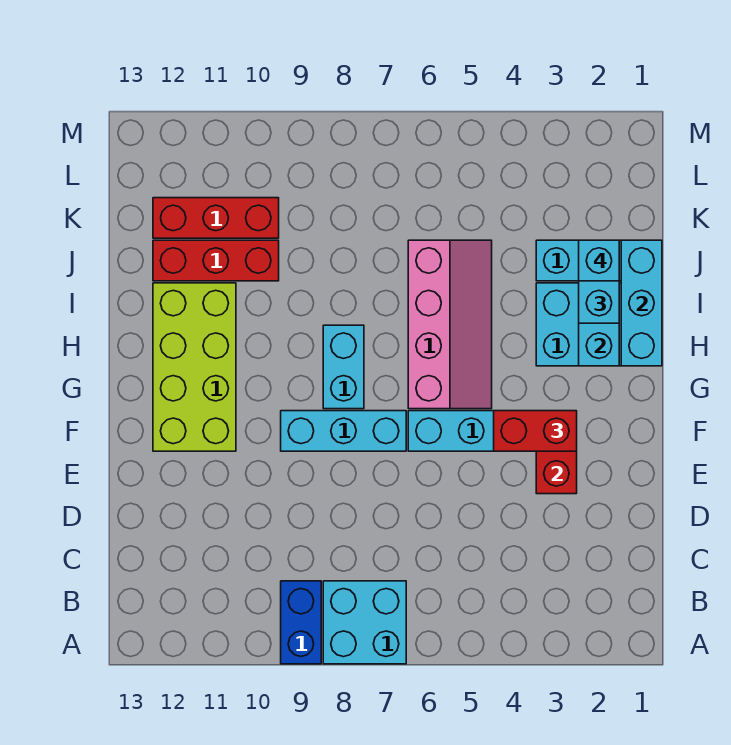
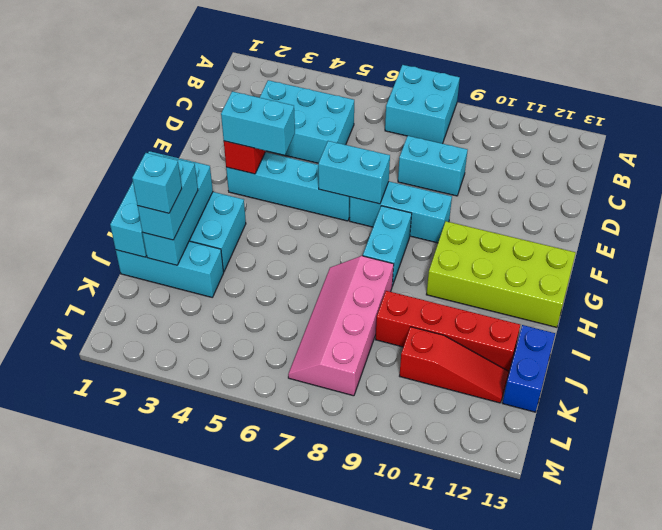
blue brick A9:B9 level 1 -> blue brick J13:K13 level 1
none -> cyan brick C3:D5 level 1
none -> cyan brick D8:D9 level 1
red brick F3:F4 level 3 -> cyan brick F3:F4 level 3
none -> cyan brick F6:F7 level 2
lime brick F11:I12 level 1 -> lime brick G10:H13 level 1
pink slope G5:J6 level 1 top 6 -> pink slope I7:L8 level 1 top 8
red brick J10:J12 level 1 -> red brick J9:J12 level 1
red brick K10:K12 level 1 -> red slope K10:K12 level 1 top 10

